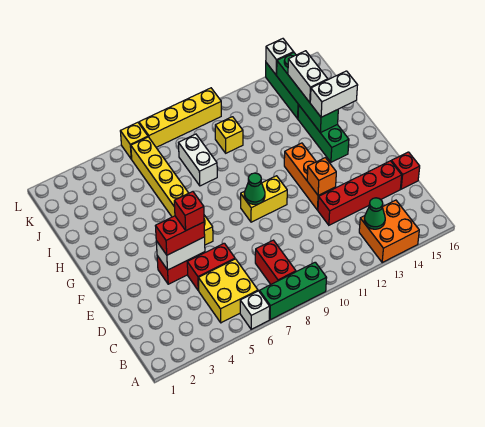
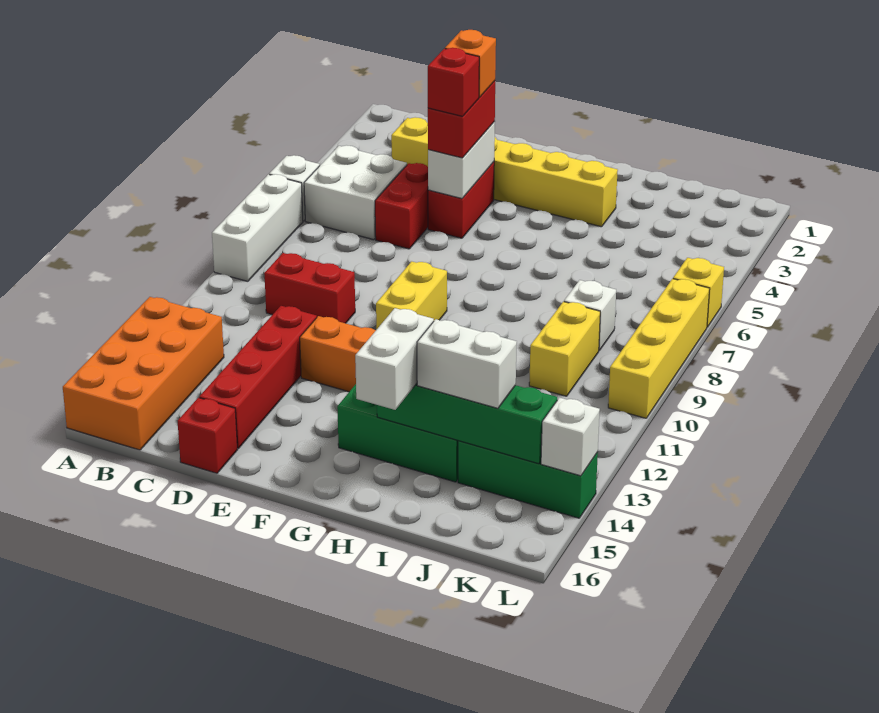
green brick A7:A9 level 1 -> white brick A7:A9 level 1
orange brick A13:B14 level 1 -> orange brick A13:B16 level 1
yellow brick B5:C6 level 1 -> white brick B5:C6 level 1
red brick B8:C8 level 1 -> red brick C10:D10 level 1
green cone B13 level 2 -> none
orange brick E12 level 2 -> orange brick E4 level 4
yellow brick F6:K6 level 1 -> yellow brick C3:H3 level 1
green cone F9 level 2 -> none
white brick I8:J8 level 1 -> white brick J8 level 1
yellow brick J10 level 1 -> yellow brick J9:J10 level 1

